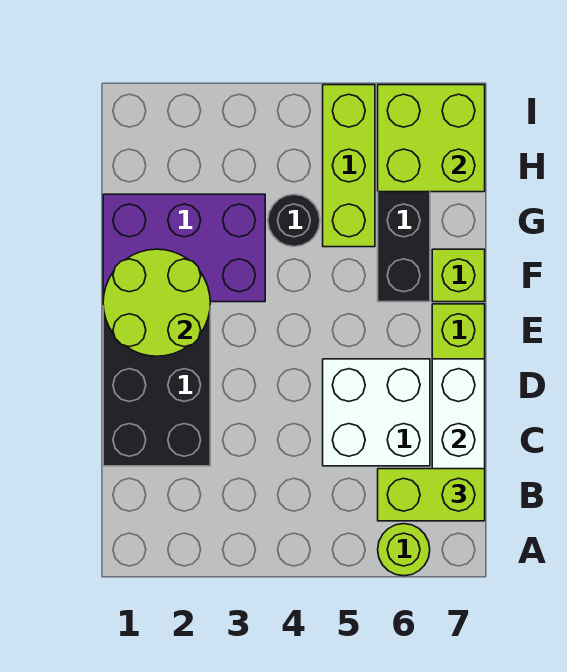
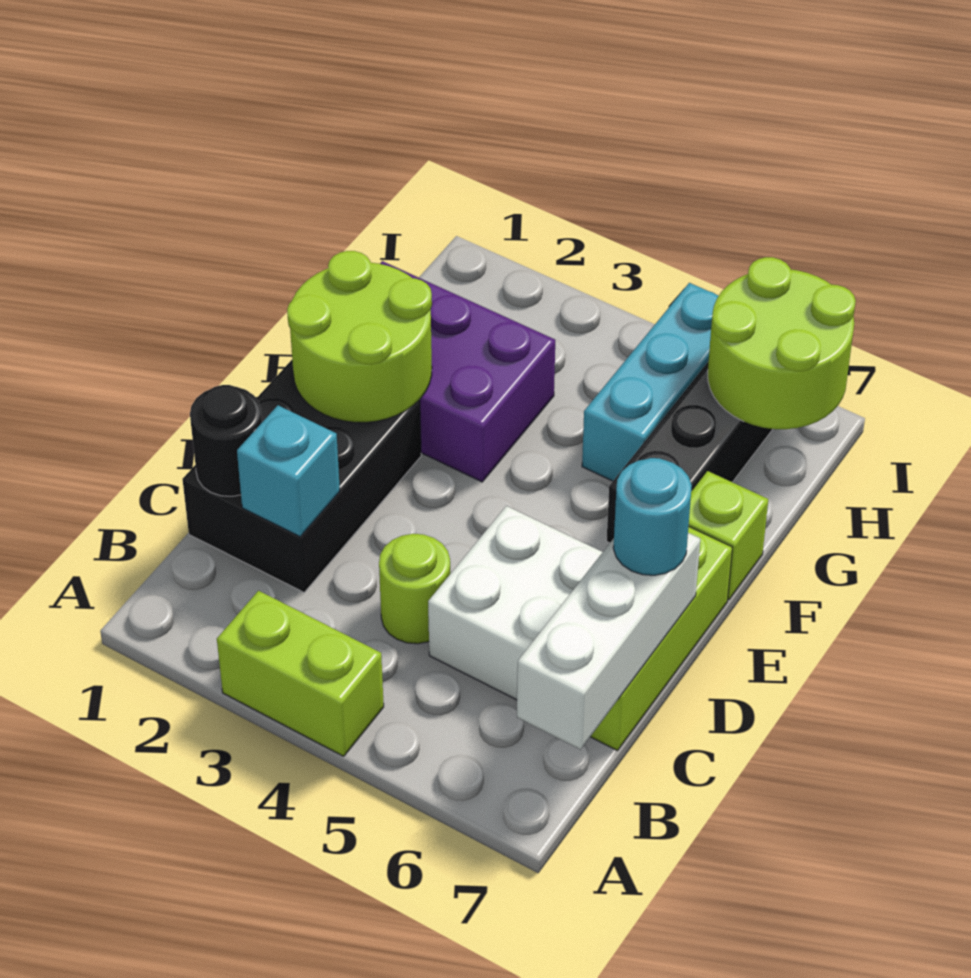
lime round brick A6 level 1 -> lime round brick C4 level 1
lime brick B6:B7 level 3 -> lime brick A3:A4 level 1
none -> cyan brick C2 level 2
none -> cyan round brick D7 level 3
black round brick G4 level 1 -> black round brick C1 level 2
lime brick G5:I5 level 1 -> cyan brick G5:I5 level 1
lime brick H6:I7 level 2 -> lime round brick H6:I7 level 2

